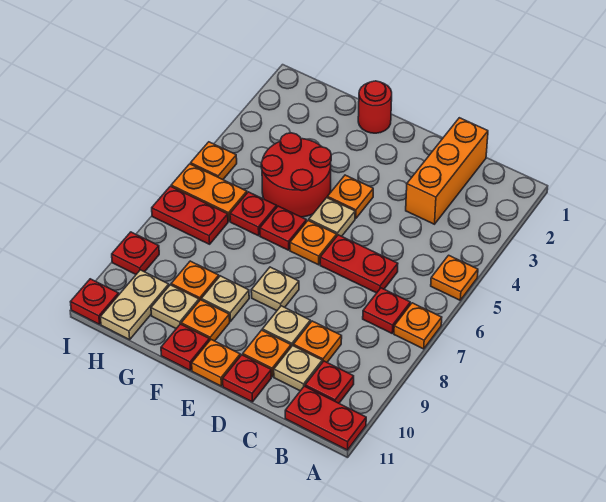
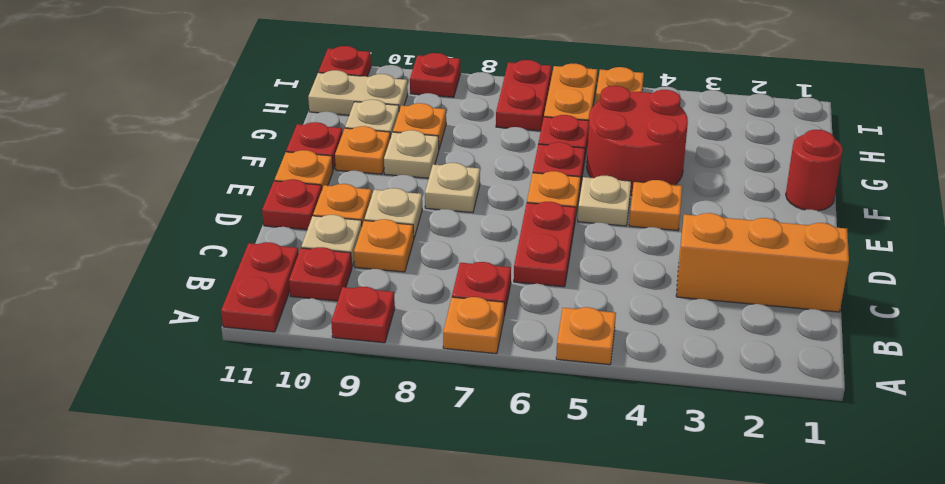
none -> red plate A9 level 1

